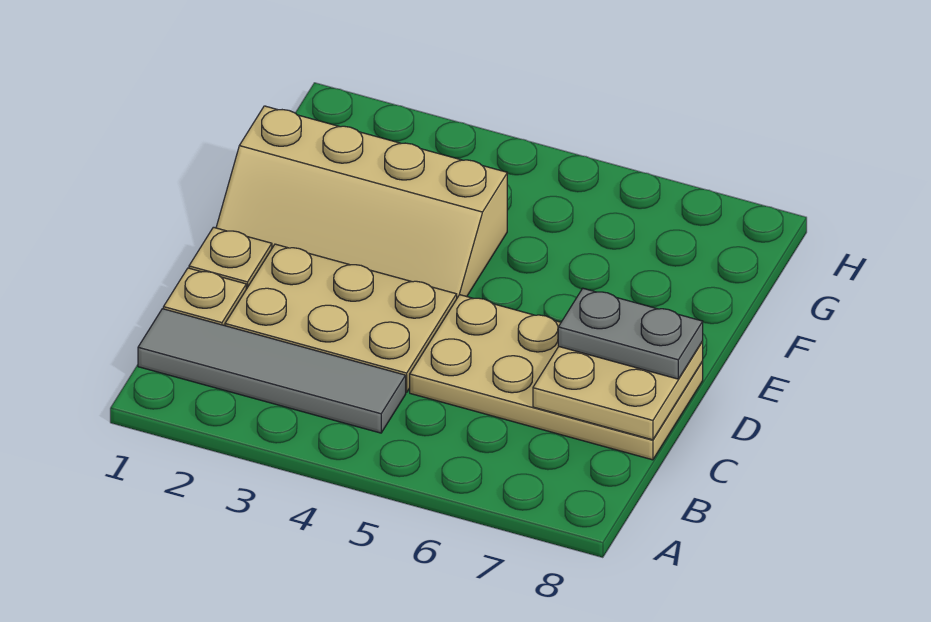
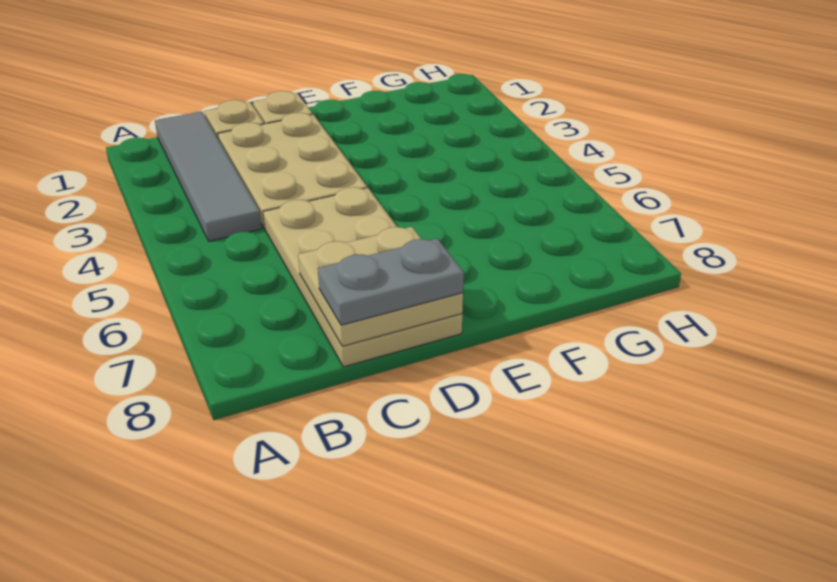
grey plate D7:D8 level 3 -> grey plate C8:D8 level 3
tan slope E1:F4 level 1 top F -> none

